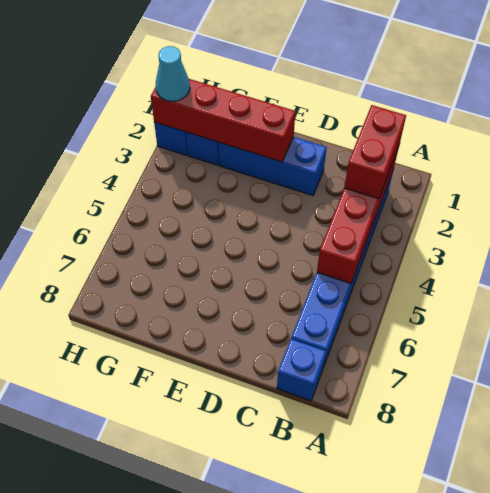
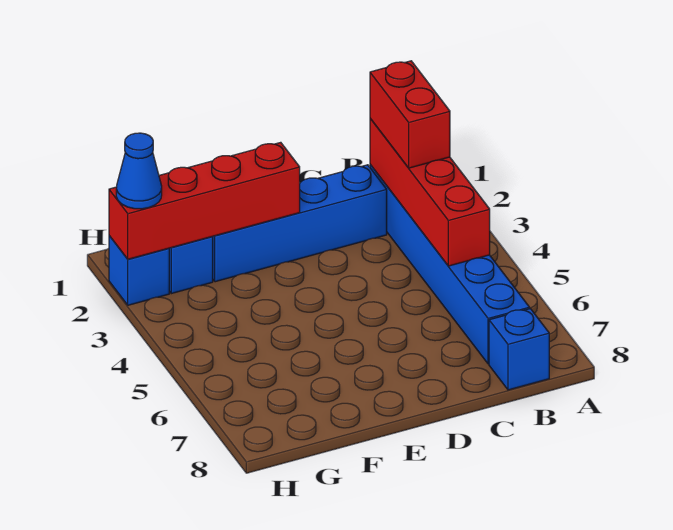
blue brick D2:F2 level 1 -> blue brick C2:F2 level 1
cyan cone H2 level 3 -> blue cone H2 level 3

